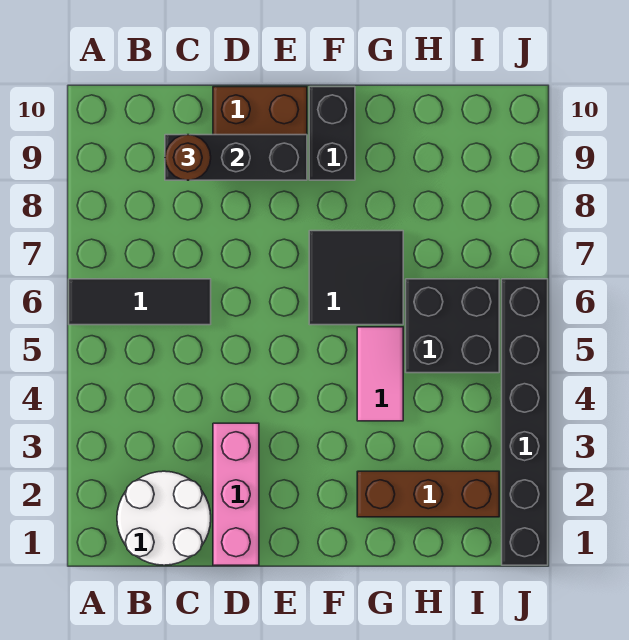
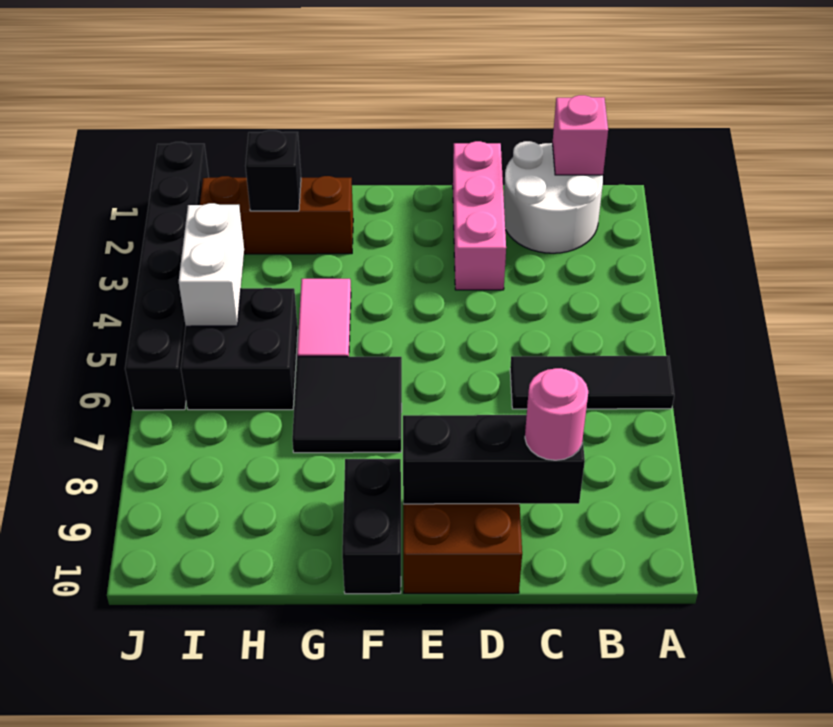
none -> pink brick B1 level 2
brown round brick C9 level 3 -> pink round brick C9 level 3
none -> black brick H2 level 2
none -> white brick I4:I5 level 2

